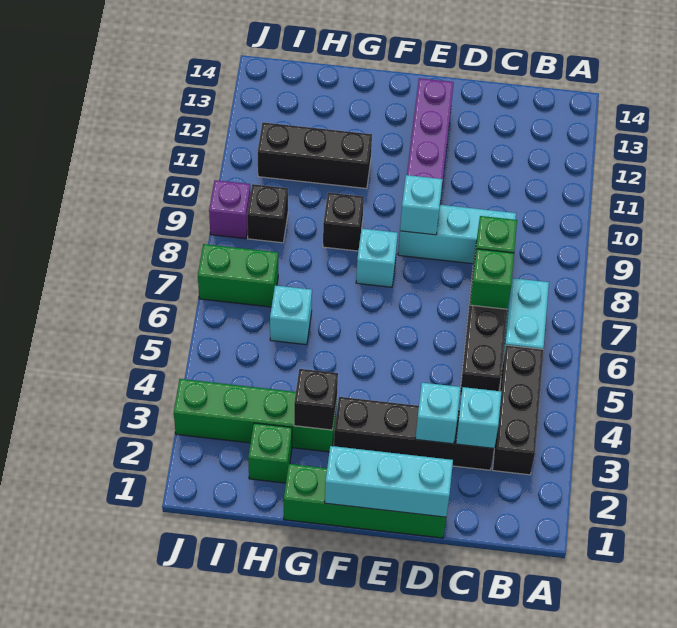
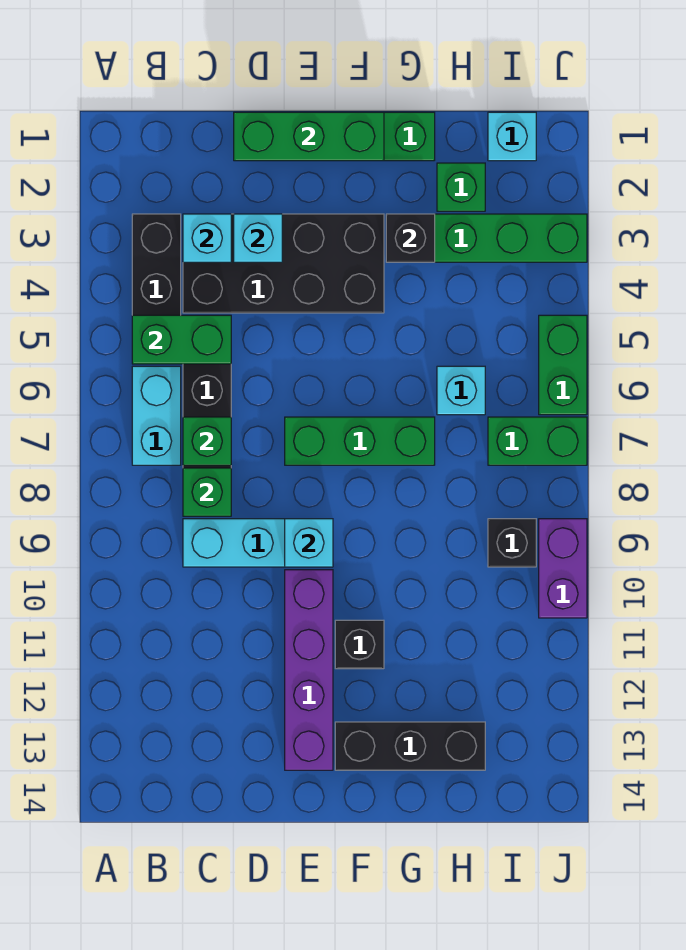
none -> green brick B5:C5 level 2
black brick C3:F3 level 1 -> black brick C3:F4 level 1
cyan brick D1:F1 level 2 -> green brick D1:F1 level 2
none -> green brick E7:G7 level 1
cyan brick F8 level 1 -> cyan brick I1 level 1
black brick G9 level 1 -> black brick F11 level 1
black brick G11:I11 level 1 -> black brick F13:H13 level 1
none -> green brick J5:J6 level 1
purple brick J9 level 1 -> purple brick J9:J10 level 1

